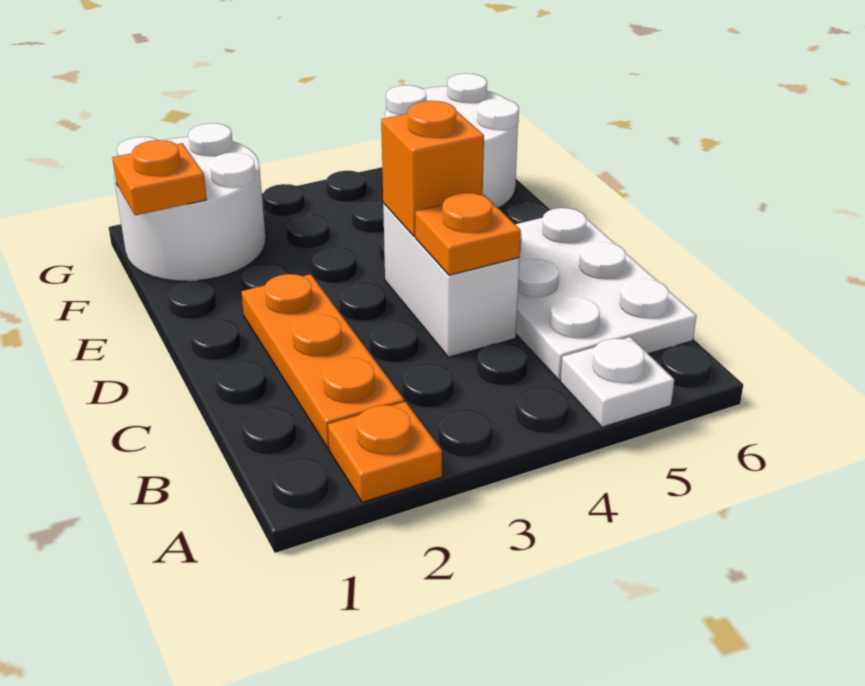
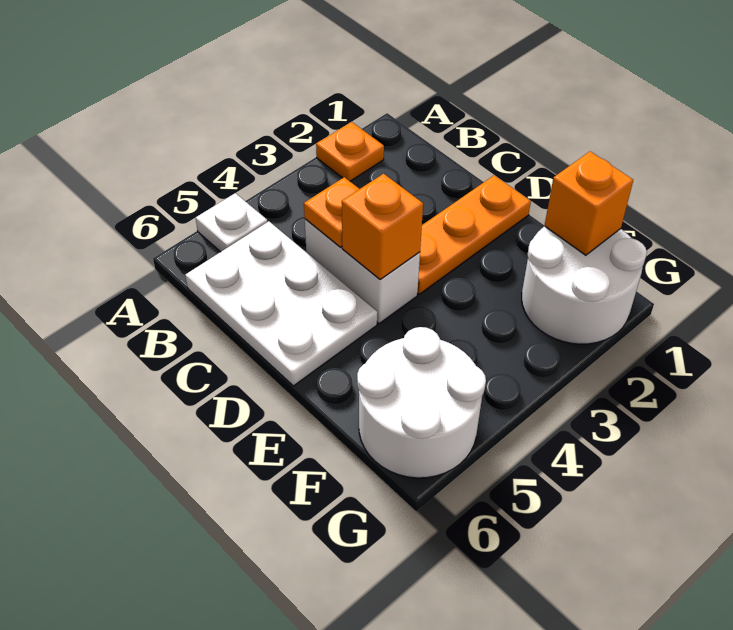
orange plate B2:D2 level 1 -> orange plate D1:D3 level 1
orange plate F1 level 2 -> orange brick F1 level 2

